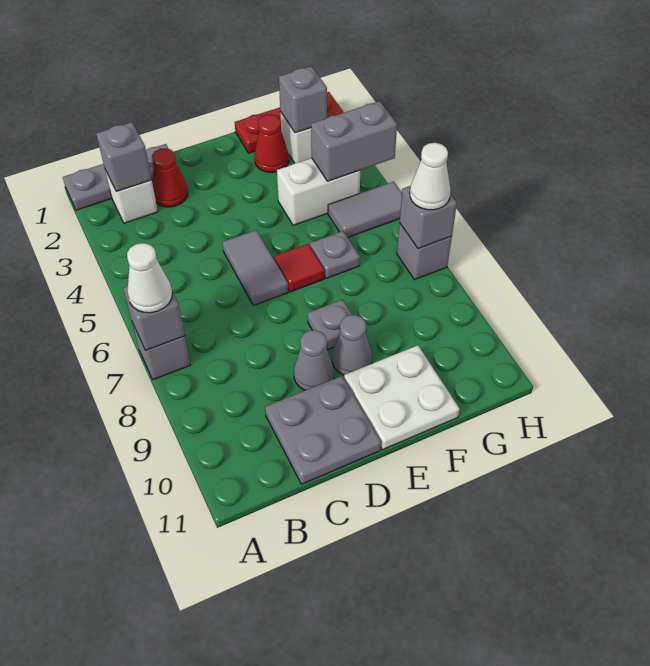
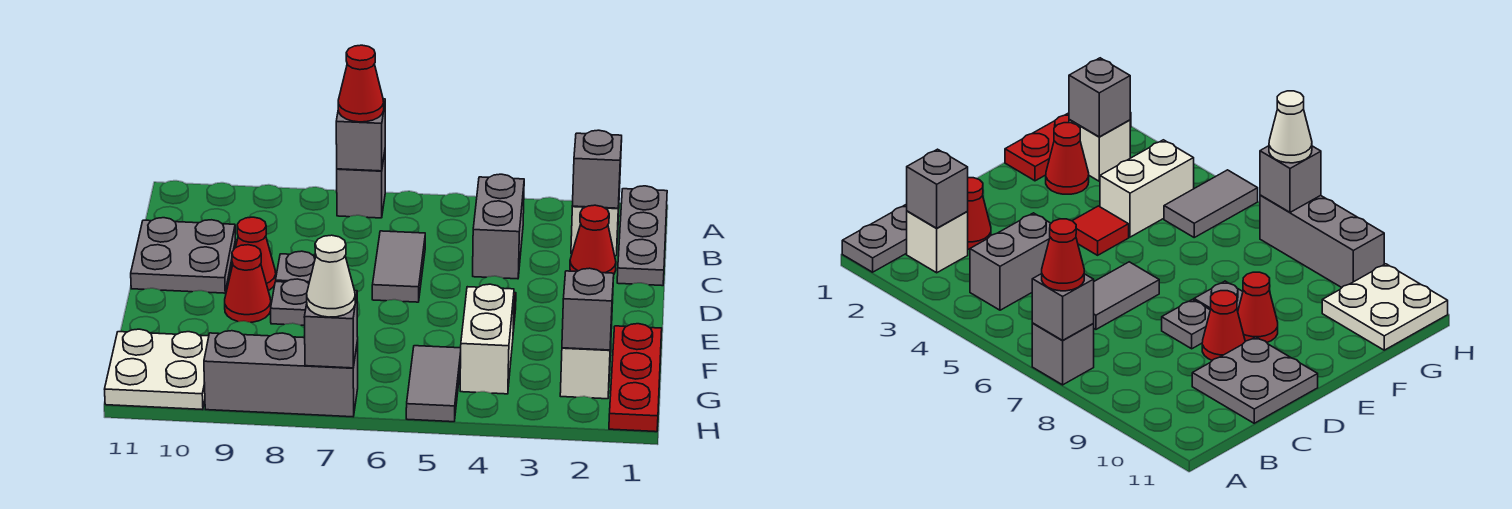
white cone A7 level 3 -> red cone A7 level 3
grey tile D5:D6 level 1 -> grey tile C6:D6 level 1
grey cone D9 level 1 -> red cone D9 level 1
red tile E6 level 1 -> red tile E4 level 1
grey cone E9 level 1 -> red cone E9 level 1
white plate E10:F11 level 1 -> white plate G10:H11 level 1
grey plate F6 level 1 -> grey plate D8 level 1
grey brick G4:H4 level 2 -> grey brick B4:C4 level 1
grey brick H7 level 1 -> grey brick H7:H9 level 1

